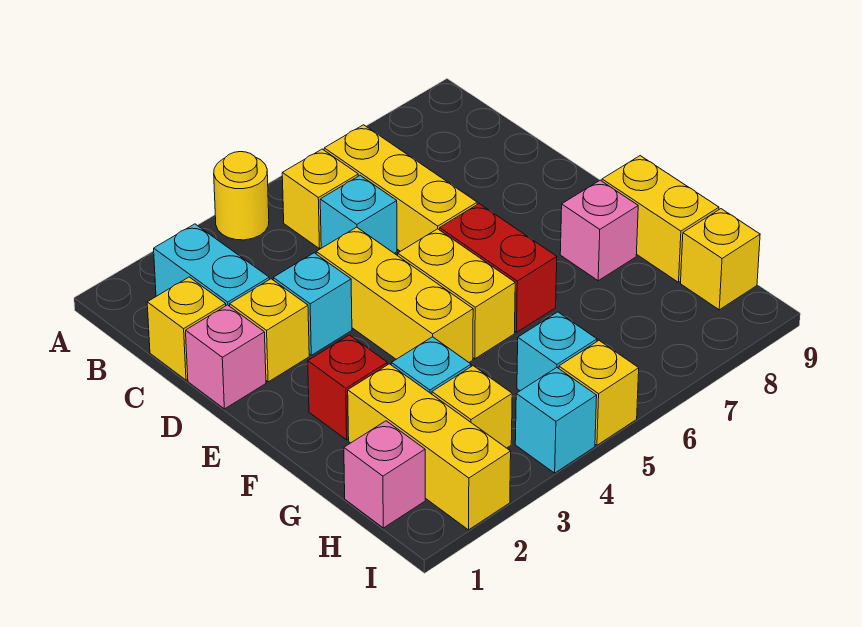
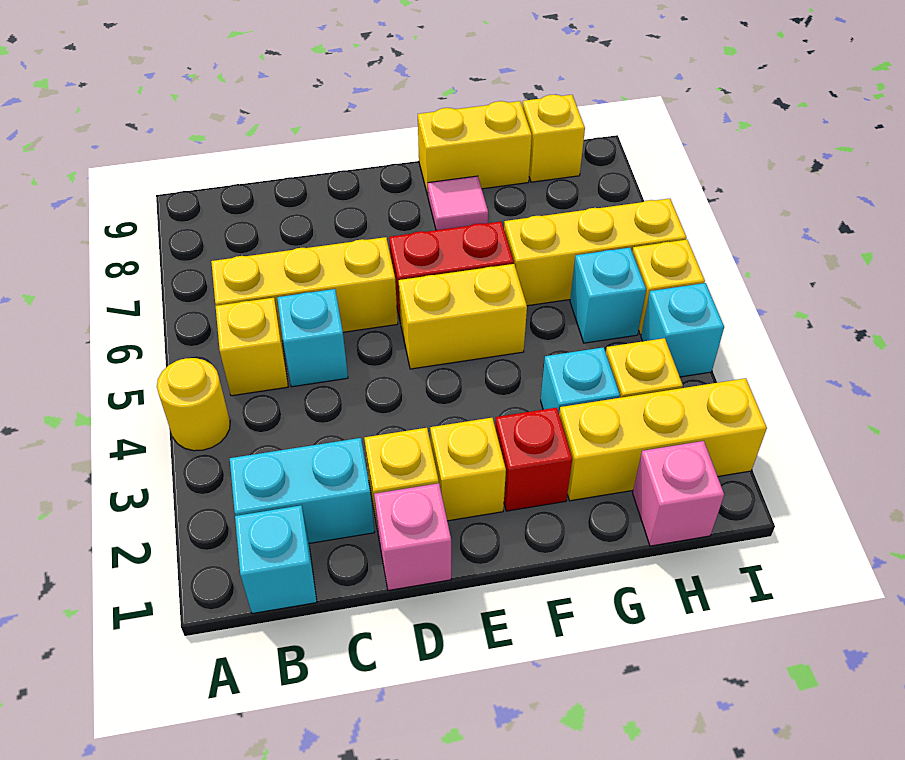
yellow brick C1 level 1 -> yellow brick E2 level 1
cyan brick D3 level 1 -> cyan brick B1 level 1
yellow brick D4:F4 level 1 -> yellow brick G6:I6 level 1
pink brick F8 level 1 -> pink tile F8 level 1

